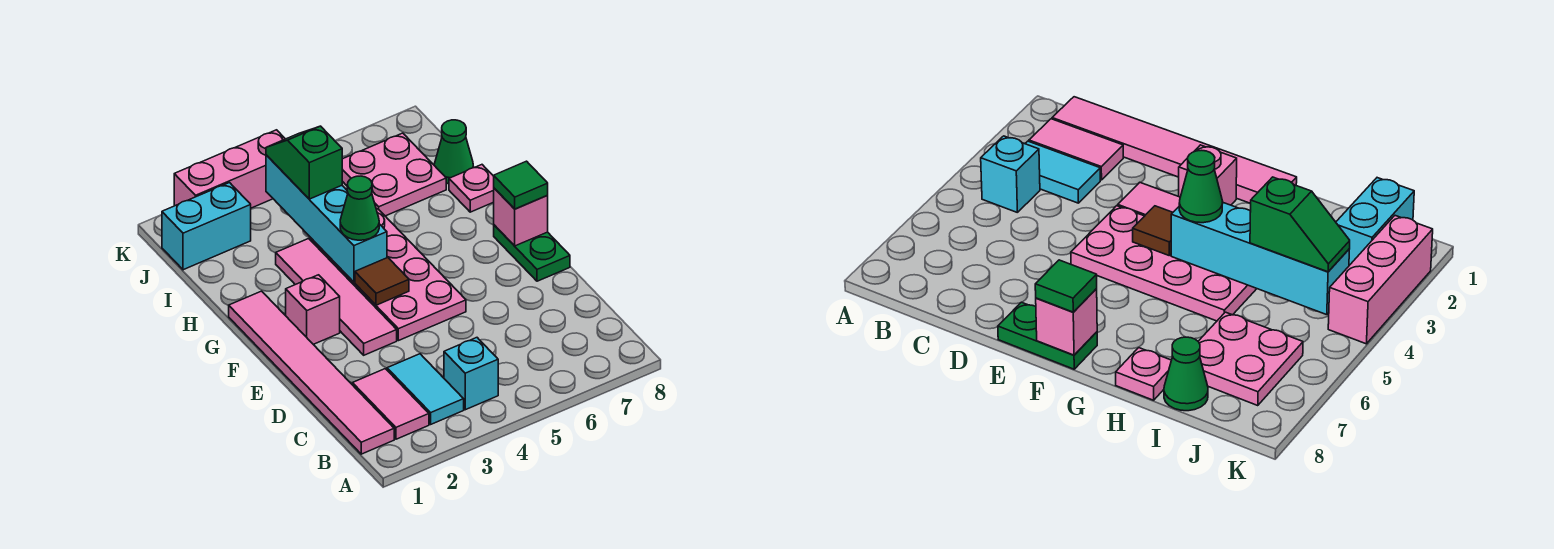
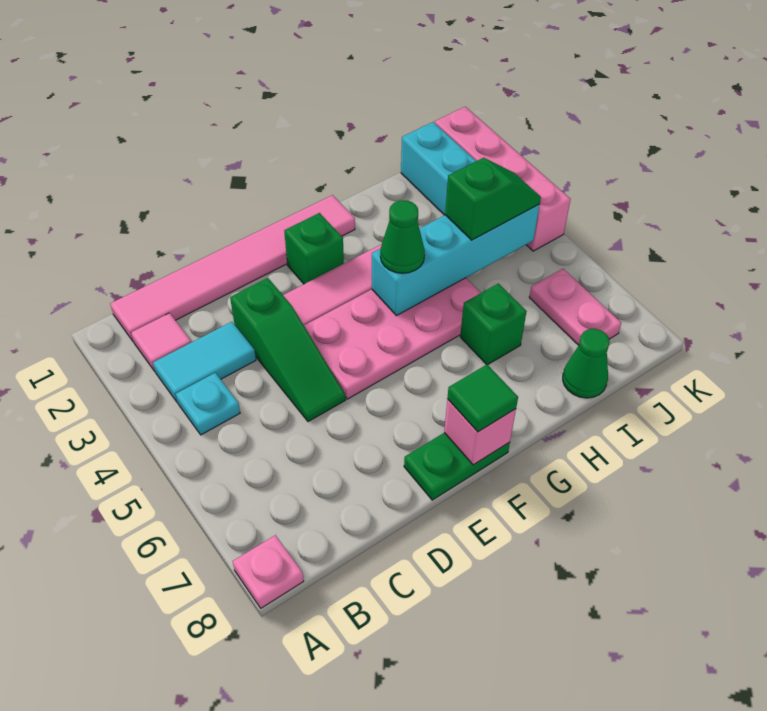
pink tile B2:C2 level 1 -> pink tile B2 level 1
cyan brick B4 level 1 -> cyan plate B4 level 1
none -> green slope D3:D5 level 1 top 3
pink brick F2 level 1 -> green brick F2 level 1
brown tile F4 level 2 -> none
none -> green brick H6 level 1
pink plate H8 level 1 -> pink plate A8 level 1
pink plate I6:J7 level 1 -> pink plate J6:J7 level 1
pink brick K2:K4 level 1 -> pink brick K1:K4 level 1

